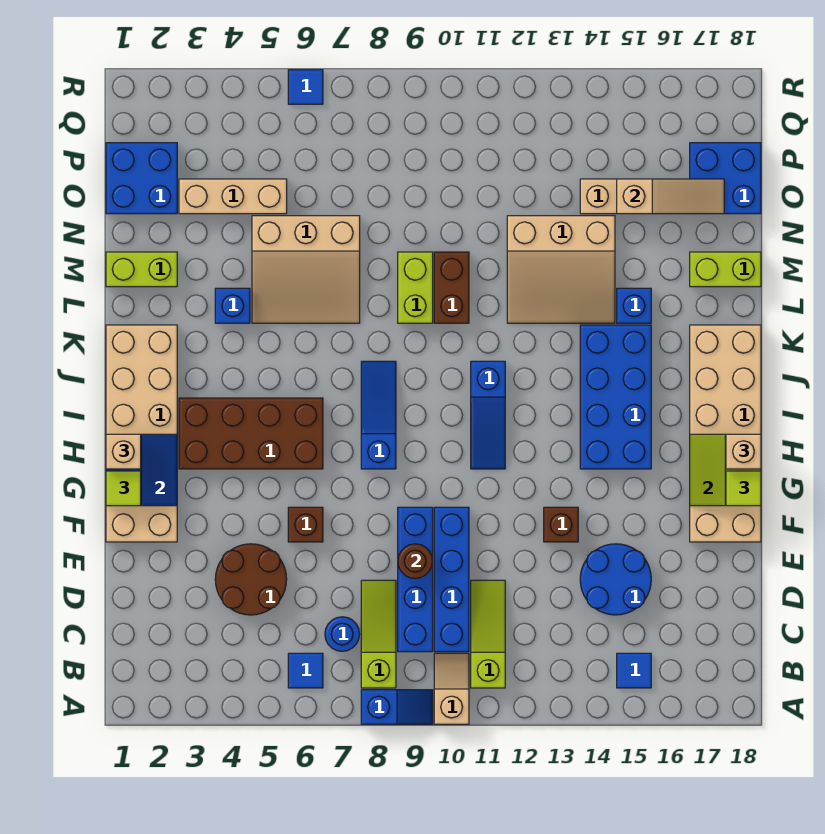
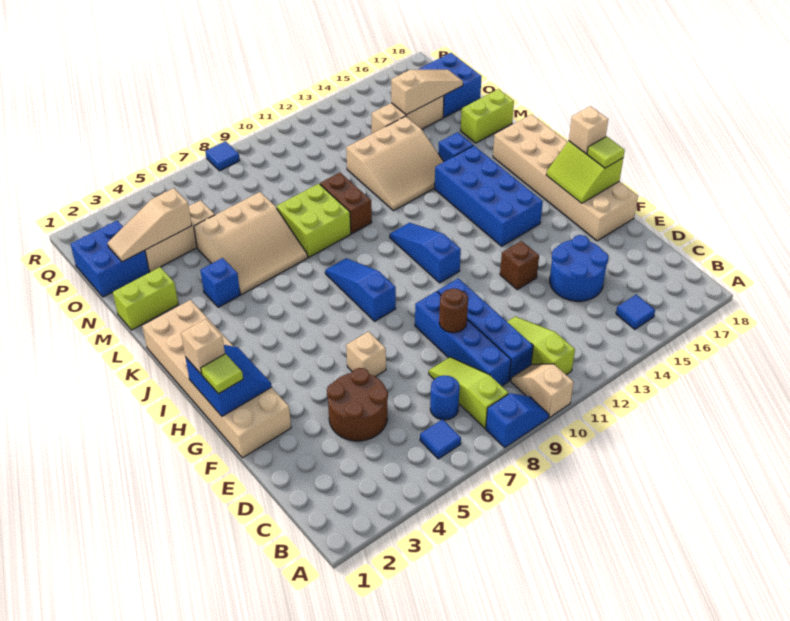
brown brick F6 level 1 -> tan brick F6 level 1
brown brick H3:I6 level 1 -> none
blue slope H11:J11 level 1 top J -> blue slope H11:J11 level 1 top H
lime brick L9:M9 level 1 -> lime brick L8:M9 level 1
none -> tan slope O2:O4 level 2 top 4
blue tile R6 level 1 -> blue tile R8 level 1

